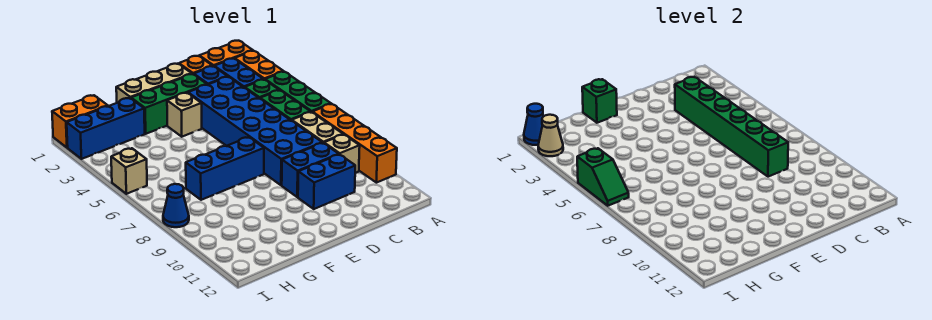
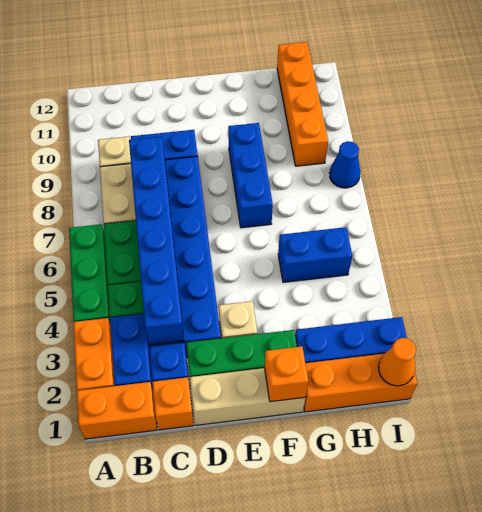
orange brick A7:A10 level 1 -> orange brick H9:H12 level 1
green brick C3:C8 level 2 -> blue brick C3:C8 level 2
blue brick C10:D10 level 1 -> blue brick G5:H5 level 1
blue brick E7:G7 level 1 -> blue brick F7:F9 level 1
green brick F1 level 2 -> orange brick F1 level 2
orange brick H1:I1 level 1 -> orange brick G1:I1 level 1
blue cone I1 level 2 -> orange cone I1 level 2
tan cone I2 level 2 -> none
tan brick I5 level 1 -> none
green slope I5:I6 level 2 top 5 -> none

